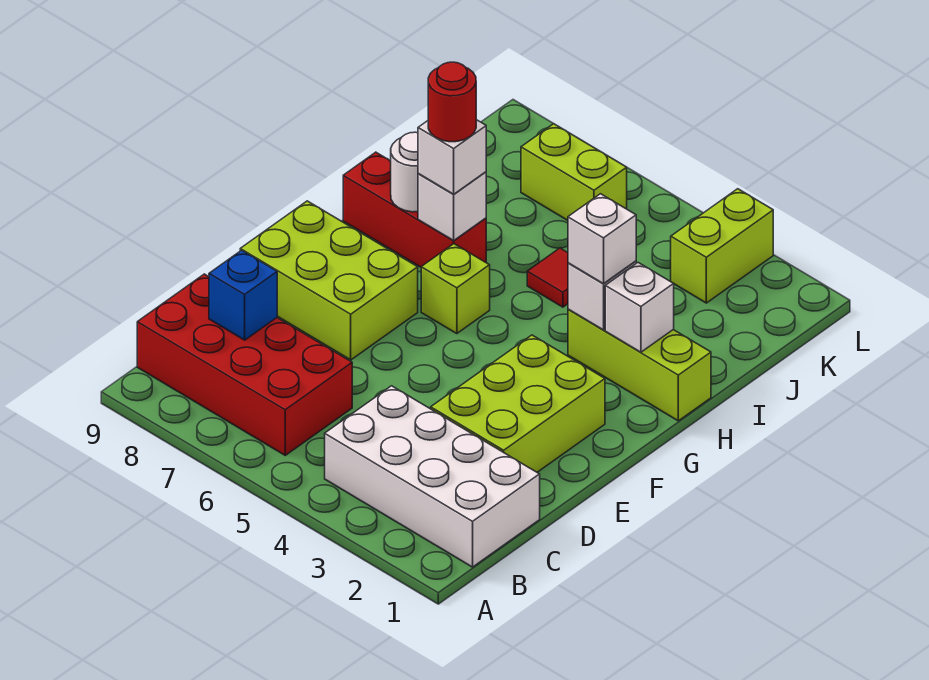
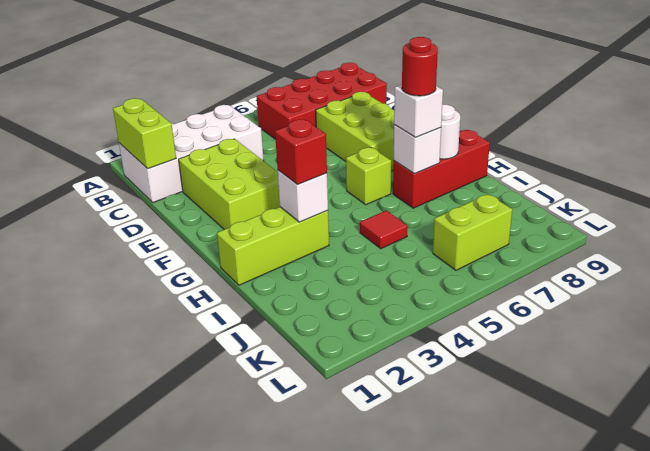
blue brick C8 level 2 -> none
lime brick E7:F9 level 1 -> lime brick D7:F8 level 1
white brick H2 level 2 -> none
white brick H3 level 3 -> red brick H3 level 3
lime brick K3:L3 level 1 -> lime brick B1:C1 level 2

